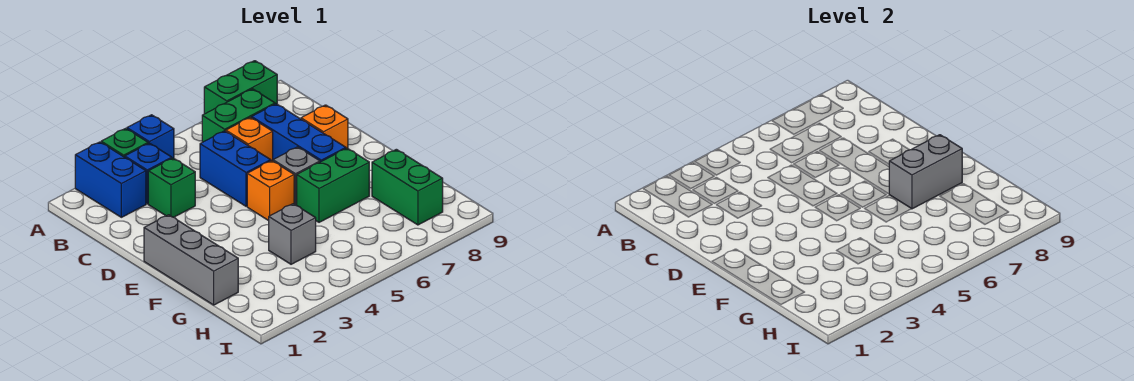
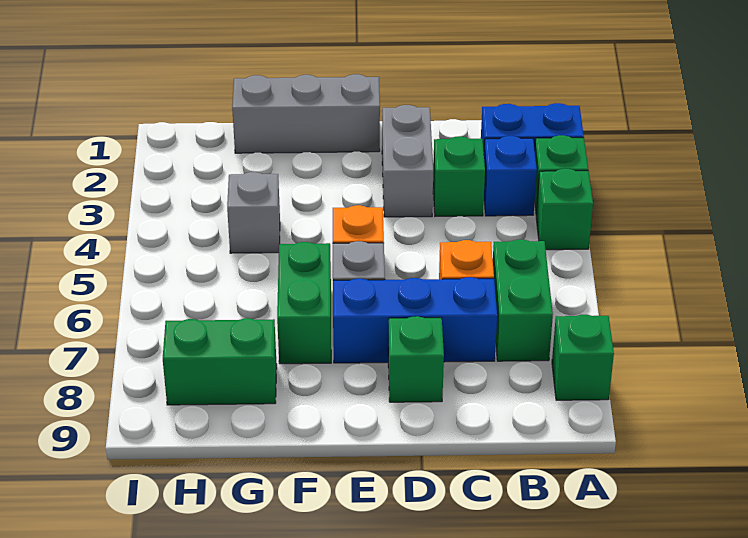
blue brick A4 level 1 -> green brick A4 level 1
green brick A7:A8 level 1 -> green brick A8 level 1
blue brick C5:D5 level 1 -> none
orange brick D8 level 1 -> green brick D8 level 1
grey brick F7:F8 level 2 -> grey brick D2:D3 level 1

